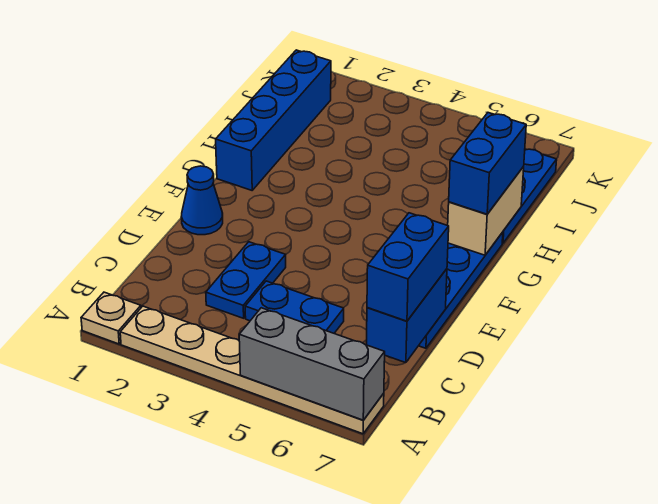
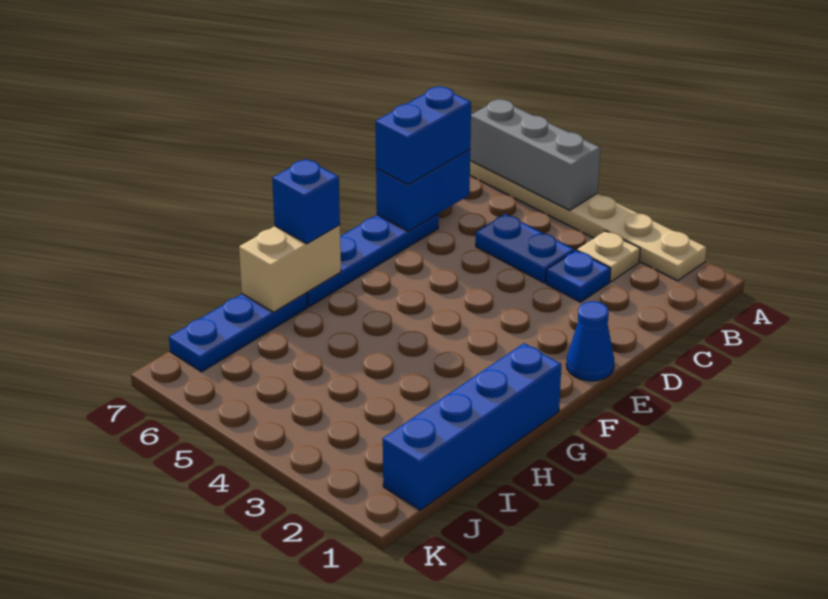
tan plate A1 level 1 -> tan plate B3 level 1
blue plate C3:D3 level 1 -> blue plate C3 level 1
blue brick G7:H7 level 3 -> blue brick G7 level 3

